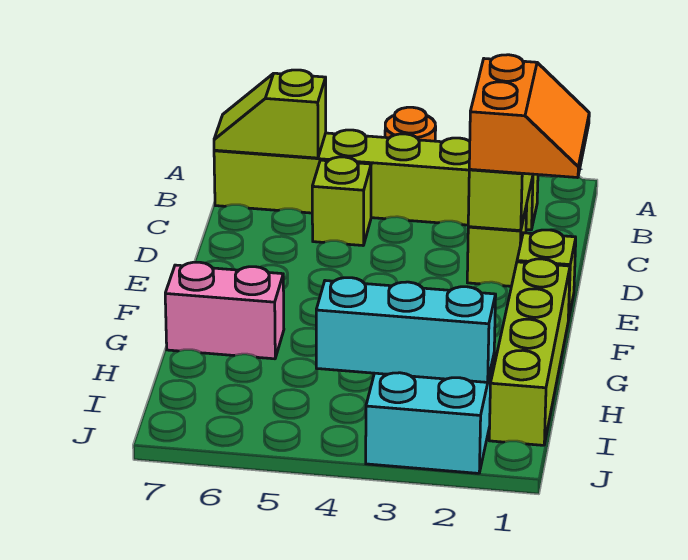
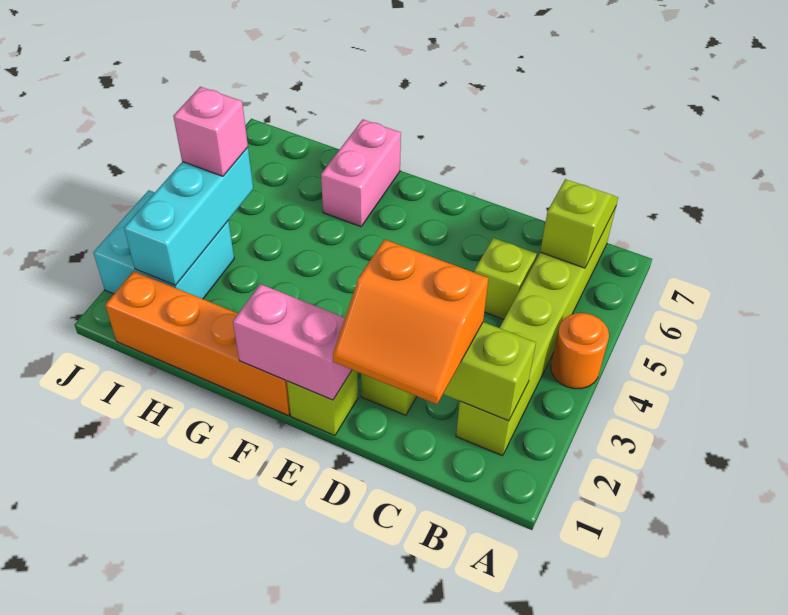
none -> pink brick E1:F1 level 2
lime brick F1:I1 level 1 -> orange brick F1:I1 level 1
none -> pink brick I4 level 3

